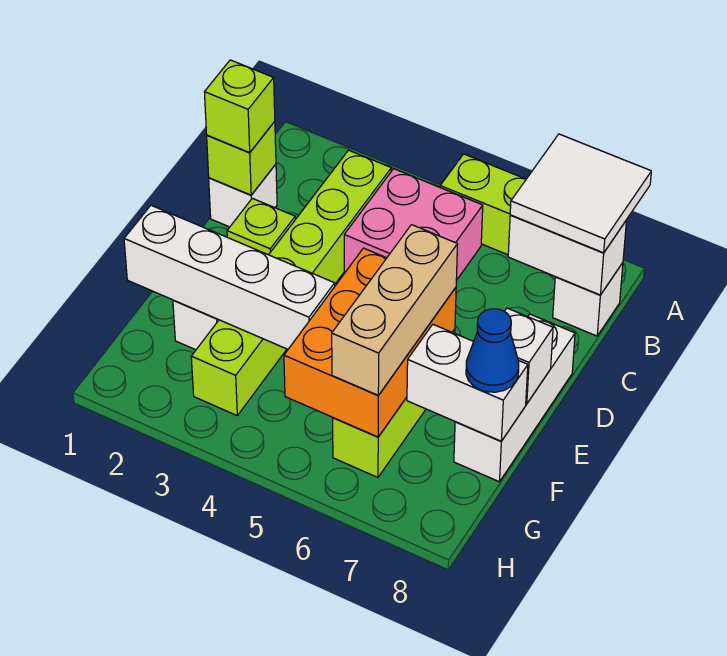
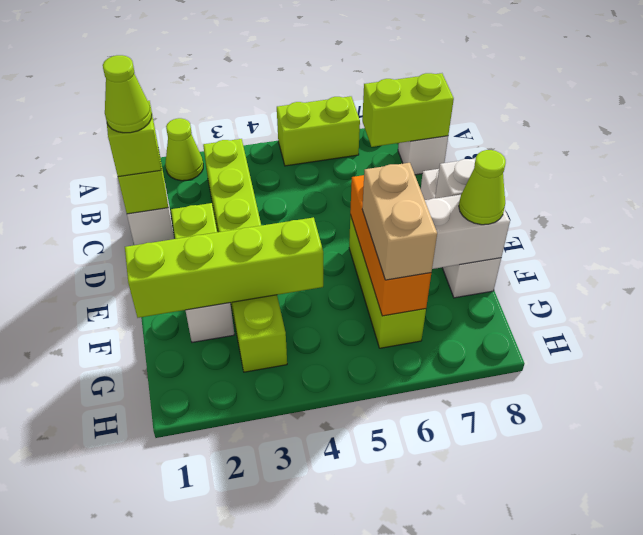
none -> lime cone A2 level 1
white tile A7:B8 level 3 -> none
pink brick B4:C5 level 1 -> none
white brick B7:B8 level 2 -> lime brick B7:B8 level 2
none -> lime cone C1 level 4
orange brick E5:G6 level 2 -> orange brick E6:G6 level 2
tan brick E6:G6 level 3 -> tan brick F6:G6 level 3
white brick F1:F4 level 2 -> lime brick F1:F4 level 2
blue cone F8 level 3 -> lime cone F8 level 3

